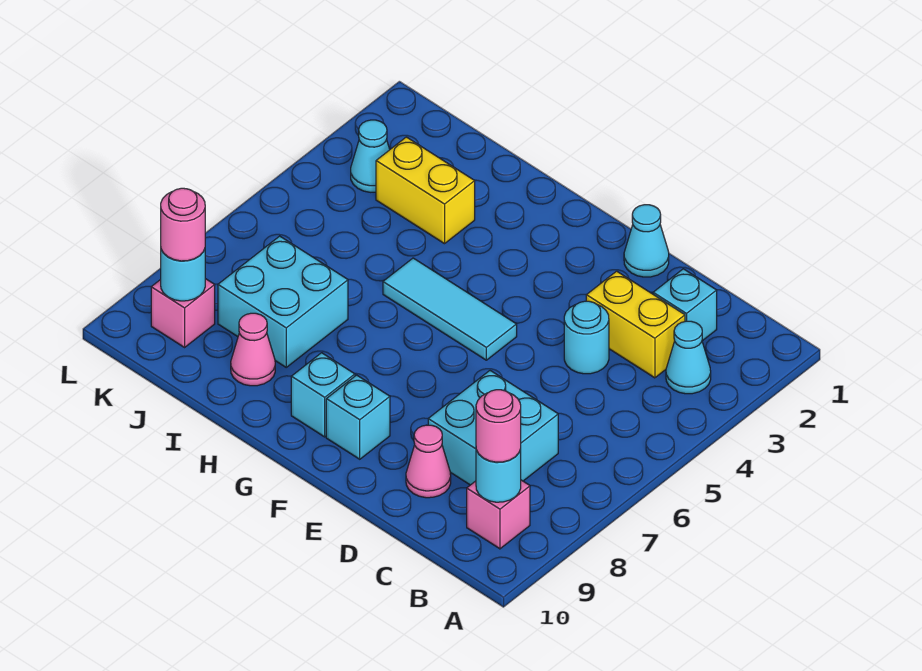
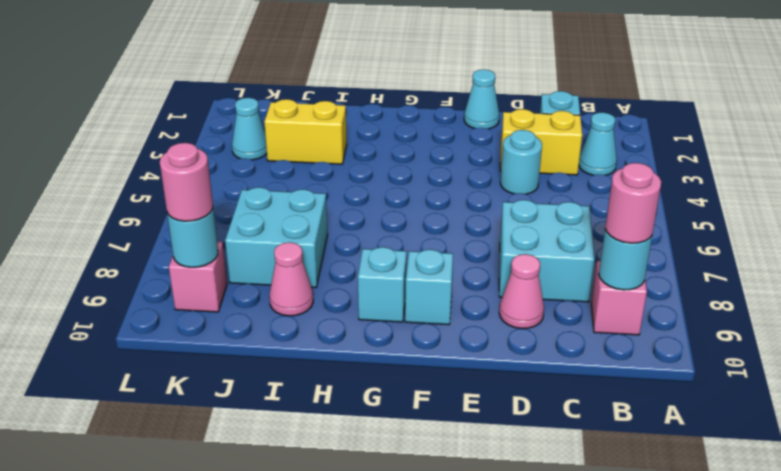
cyan tile F5:H5 level 1 -> none

